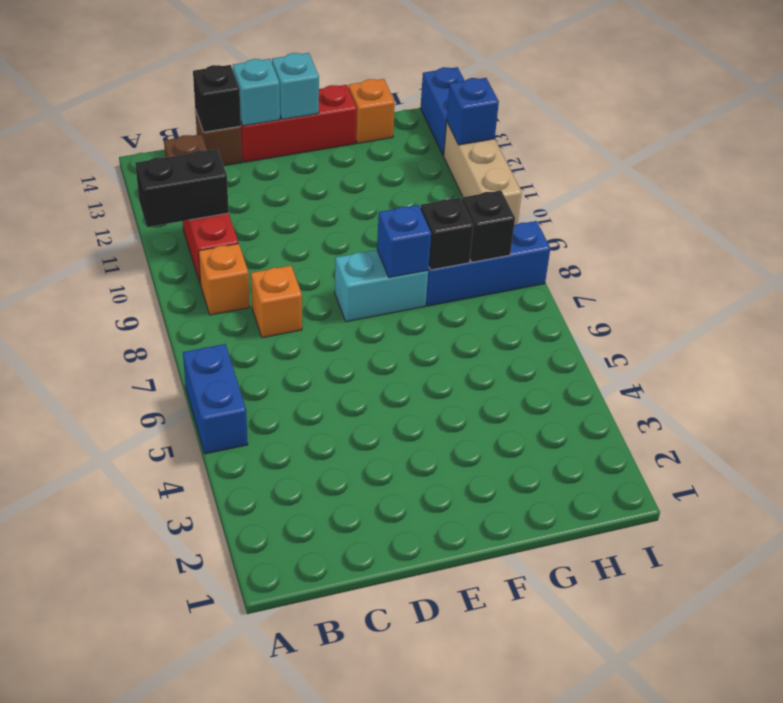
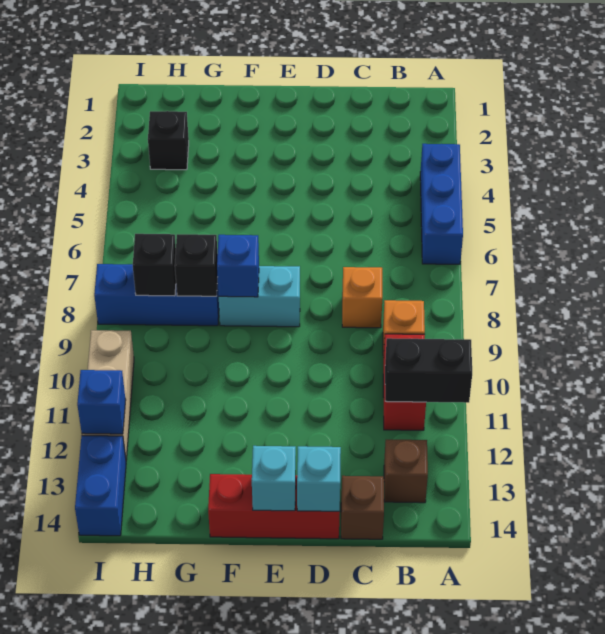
blue brick A5:A6 level 1 -> blue brick A4:A6 level 1
black brick C14 level 2 -> black brick H3 level 1
orange brick G14 level 1 -> none

